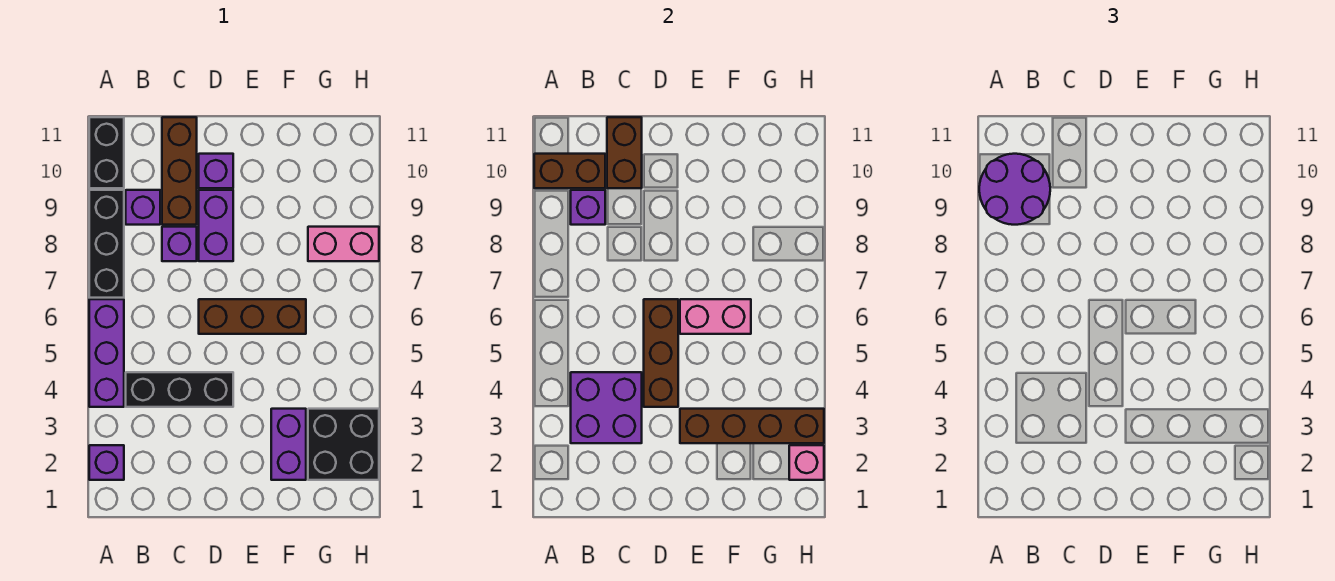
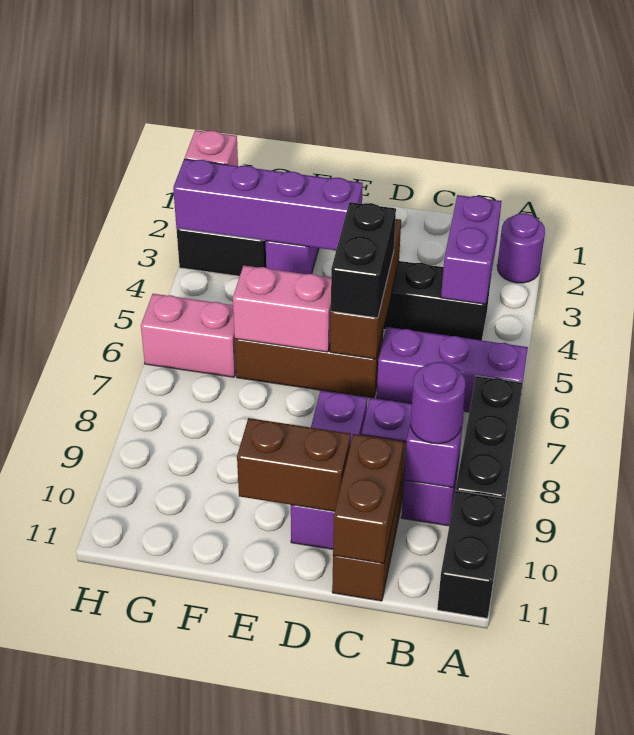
purple brick A2 level 1 -> purple round brick A2 level 1
purple brick A4:A6 level 1 -> purple brick A6:C6 level 1
purple round brick A9:B10 level 3 -> purple round brick B9 level 3
brown brick A10:B10 level 2 -> brown brick D10:E10 level 2
purple brick B3:C4 level 2 -> purple brick B3:B4 level 2
none -> black brick D5:D6 level 3
brown brick E3:H3 level 2 -> purple brick E3:H3 level 2
pink brick G8:H8 level 1 -> pink brick G6:H6 level 1

